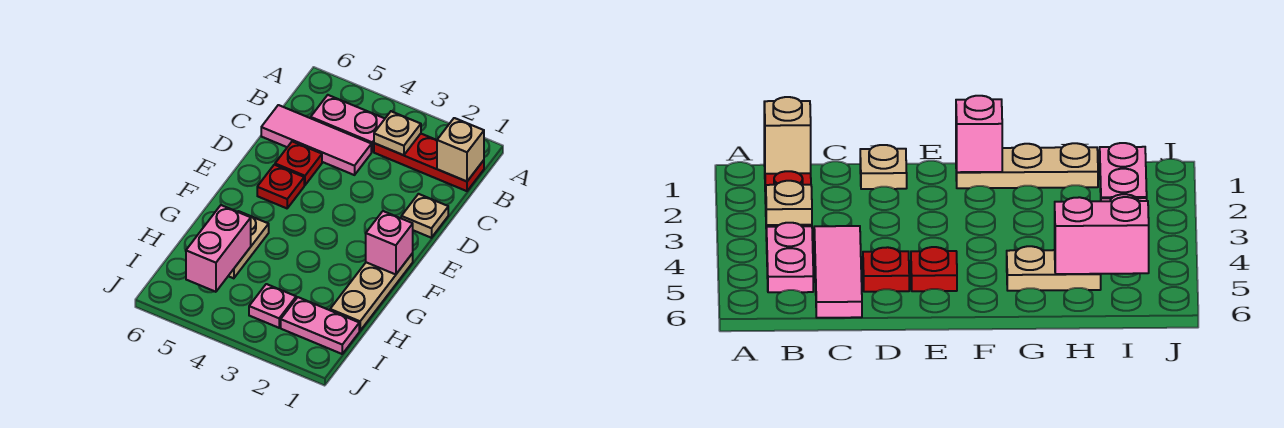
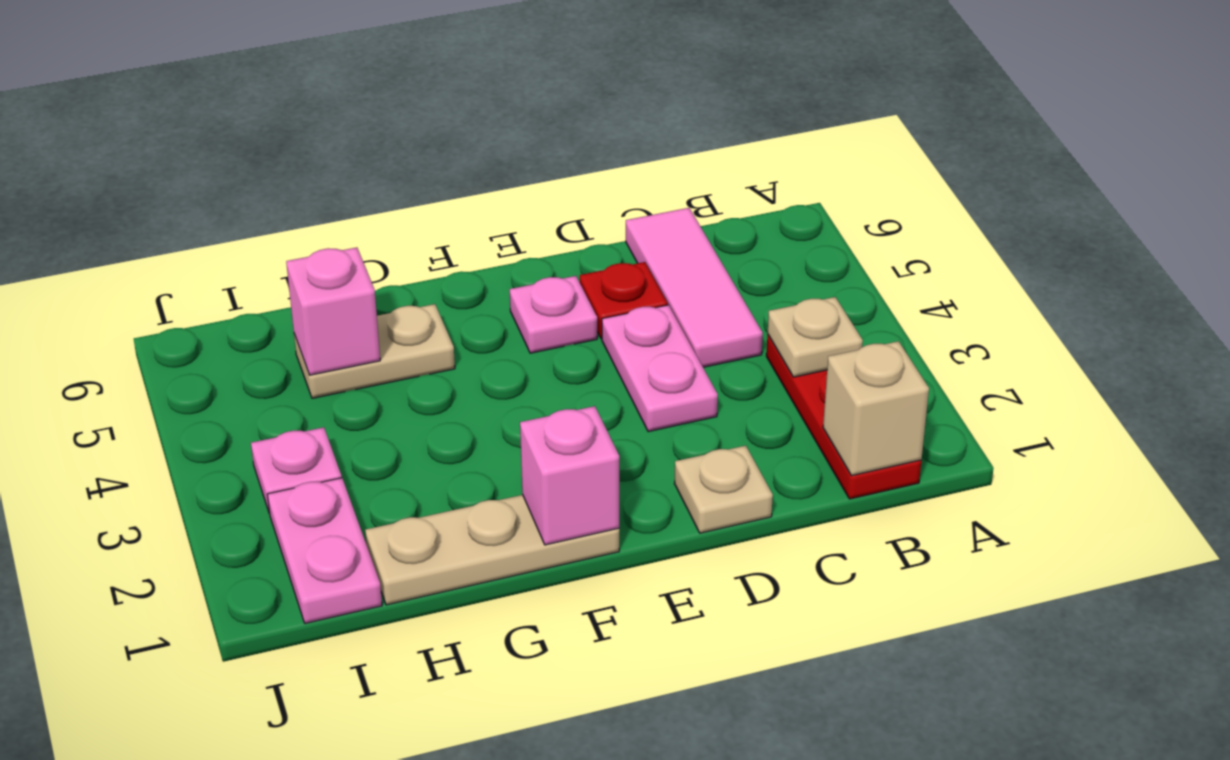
pink plate B4:B5 level 1 -> pink plate D3:D4 level 1
red plate E5 level 1 -> pink plate E5 level 1
pink brick H5:I5 level 2 -> pink brick H5 level 2

